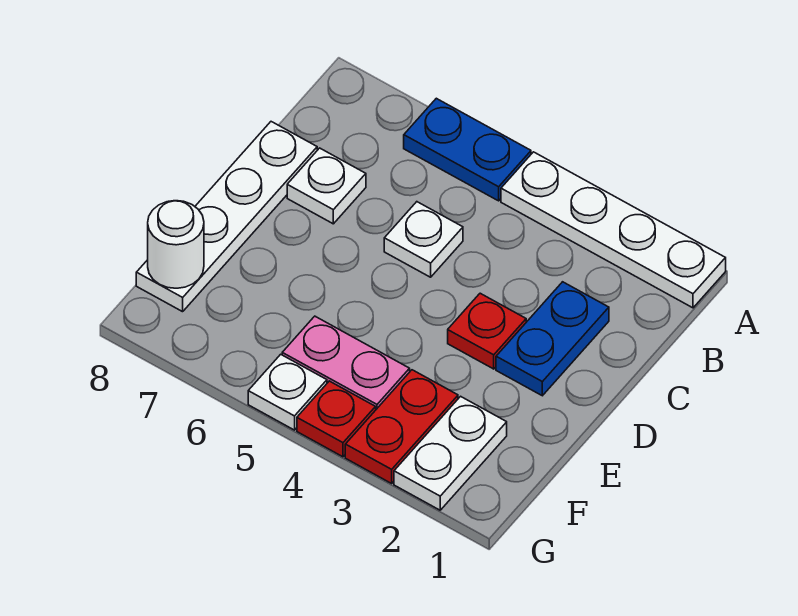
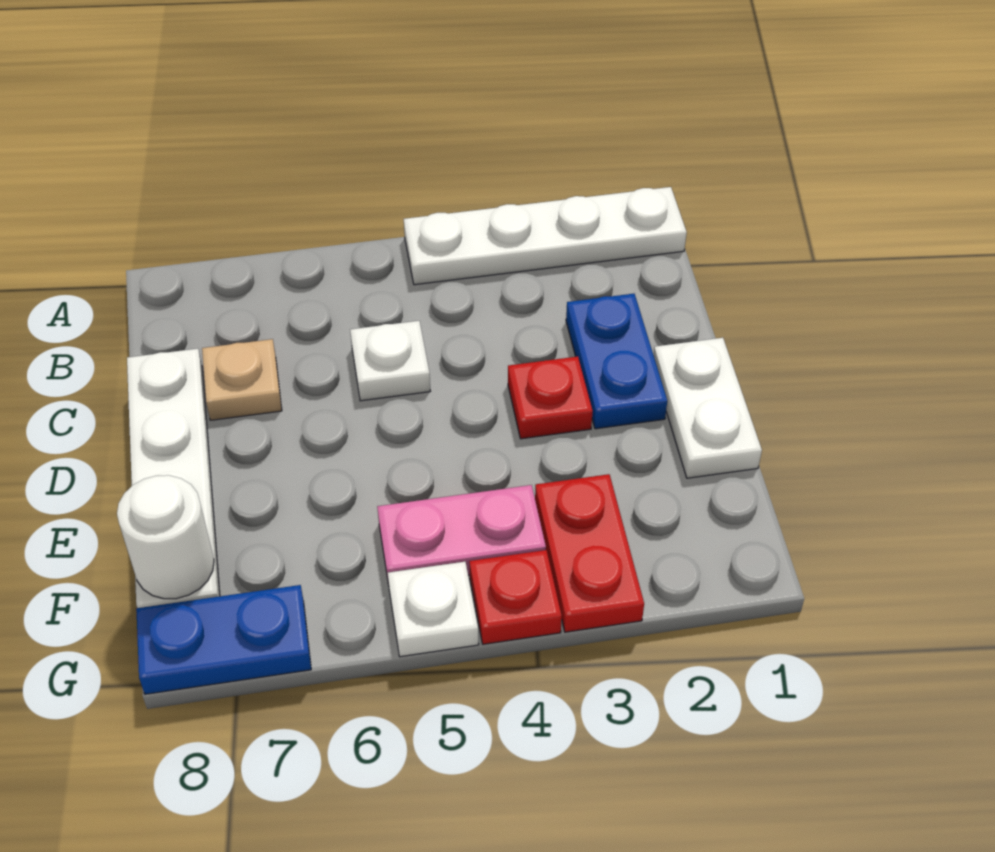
blue plate A5:A6 level 1 -> blue plate G7:G8 level 1
white plate C7 level 1 -> tan plate C7 level 1
white plate F2:G2 level 1 -> white plate D1:E1 level 1

